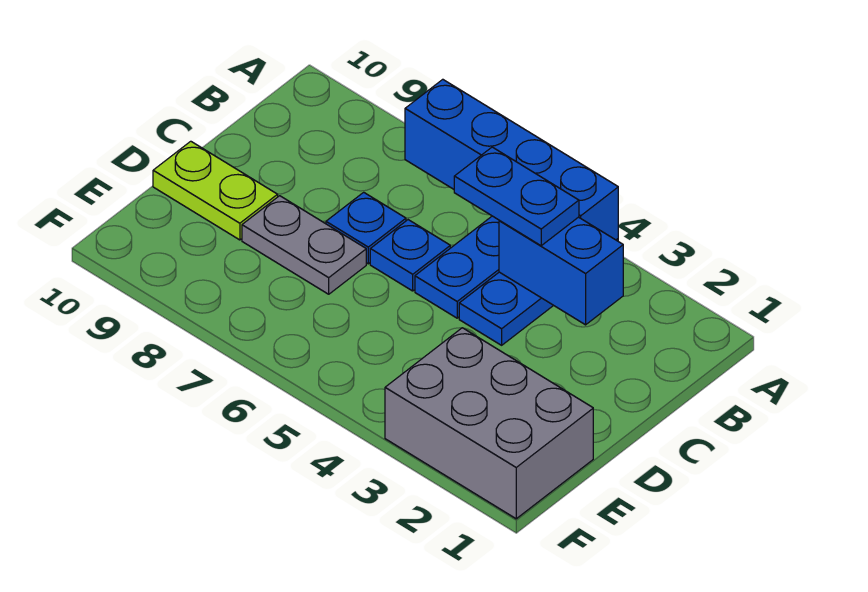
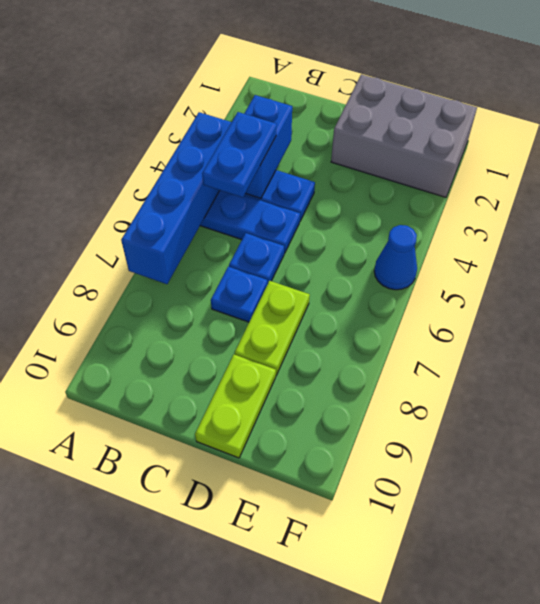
grey plate D7:D8 level 1 -> lime plate D7:D8 level 1
grey brick E1:F3 level 1 -> grey brick D1:F2 level 1
none -> blue cone F5 level 1

